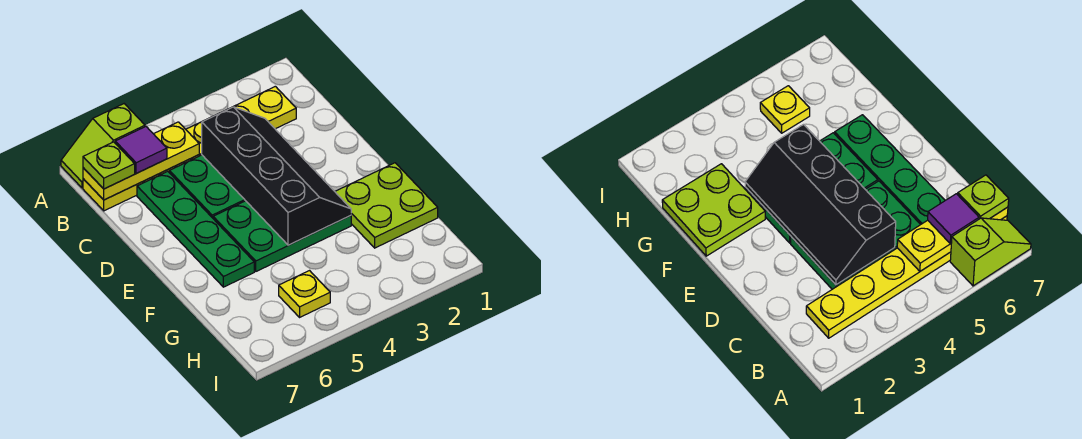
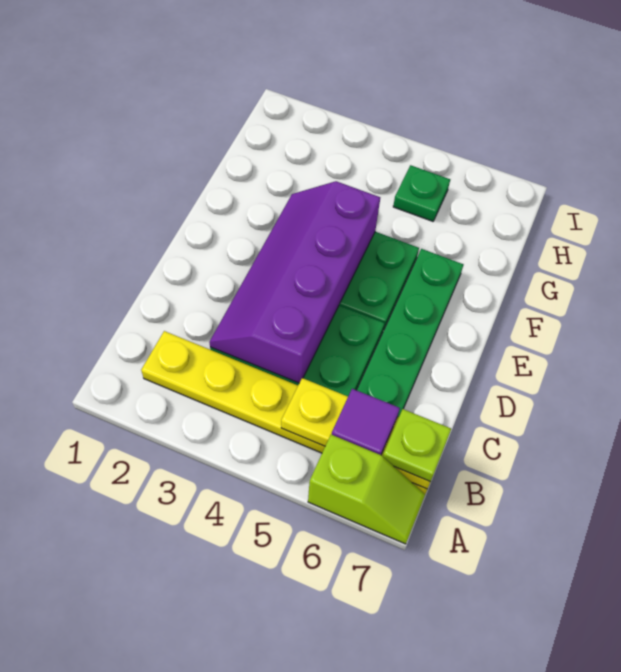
black slope C3:F4 level 2 top 4 -> purple slope C3:F4 level 2 top 4
lime plate F1:G2 level 1 -> none
yellow plate H5 level 1 -> green plate H5 level 1

